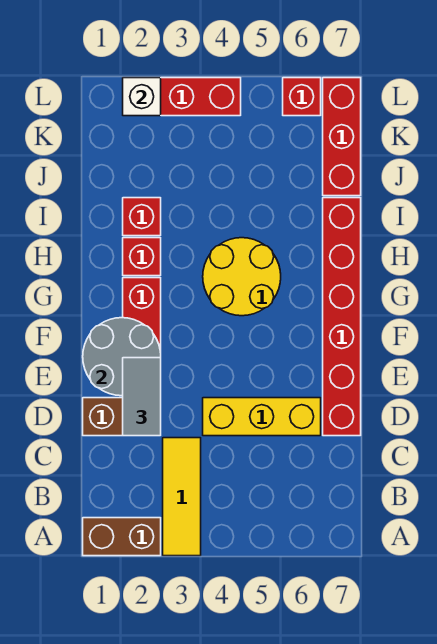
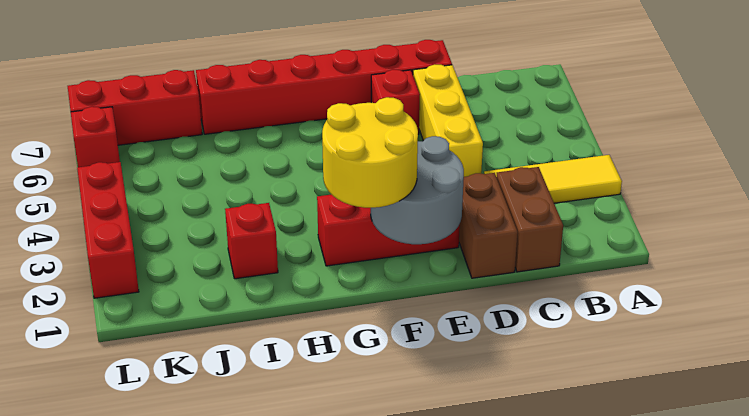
brown brick A1:A2 level 1 -> brown brick C1:C2 level 1
grey tile D2:E2 level 3 -> none
yellow round brick G4:H5 level 1 -> yellow round brick F1:G2 level 3
red brick H2 level 1 -> red brick E6 level 1
white brick L2 level 2 -> none

